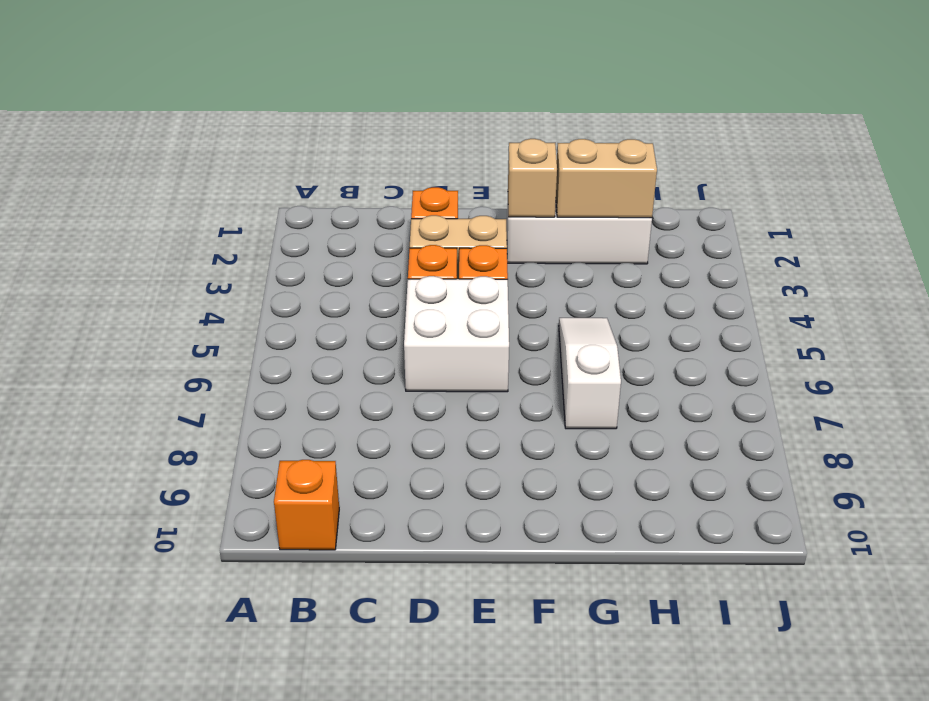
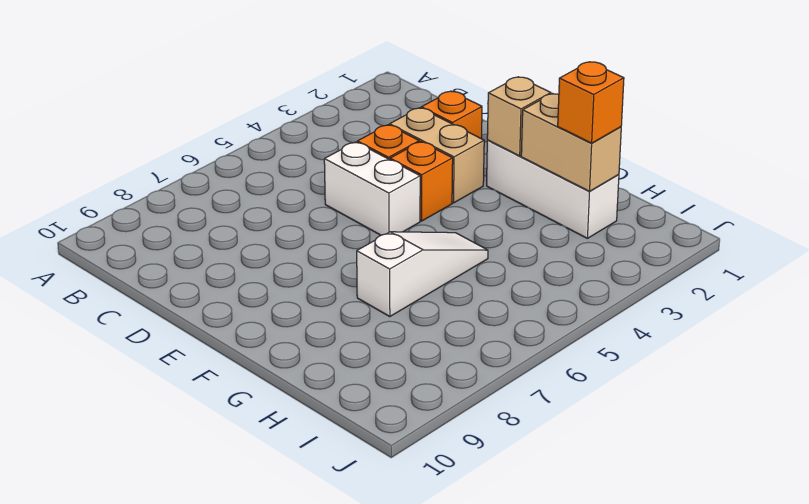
orange brick B10 level 1 -> orange brick H2 level 3
white brick D5:E6 level 1 -> white brick D5:E5 level 1

